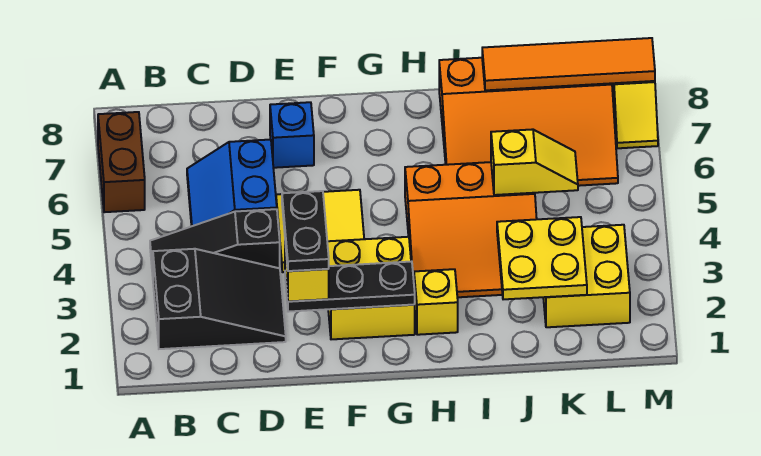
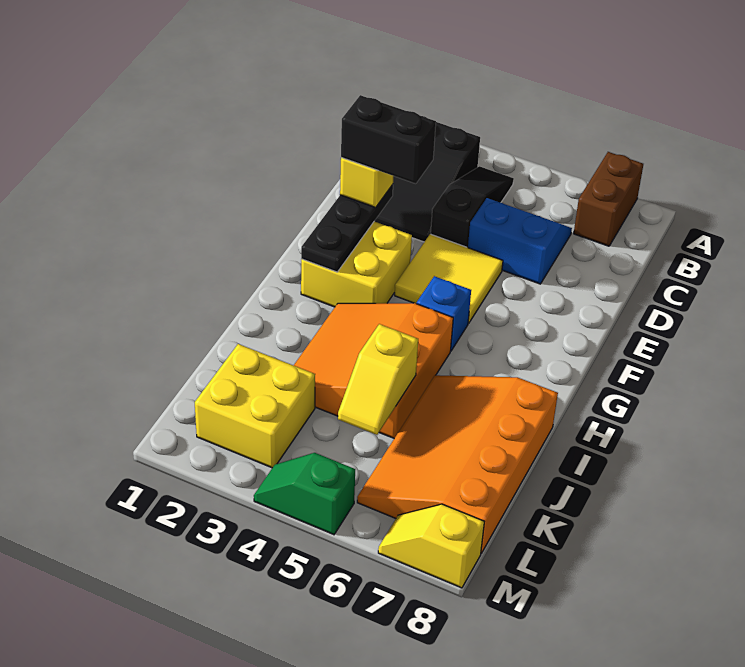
brown brick A6:A7 level 1 -> brown brick A7:B7 level 1
black plate E2:E3 level 4 -> black brick E2:E3 level 4
blue brick E7 level 1 -> blue brick G5 level 1
yellow brick H2 level 1 -> none
yellow plate J2:K3 level 2 -> none
orange tile J8:M8 level 2 -> none
none -> green slope M4:M5 level 1 top 5

